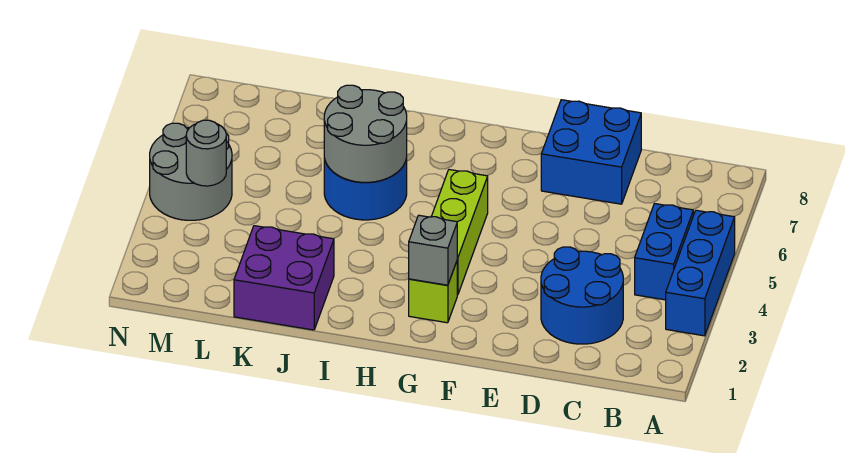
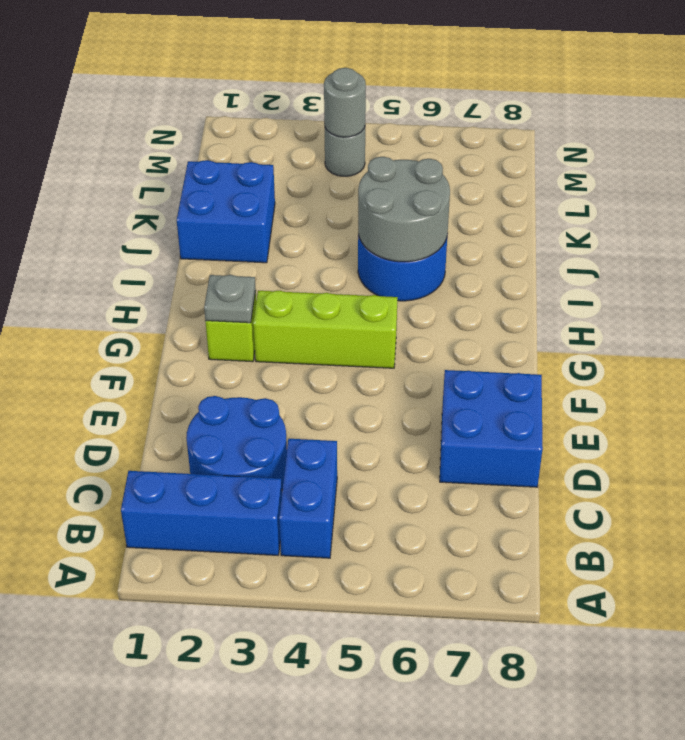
blue brick A3:A5 level 1 -> blue brick B1:B3 level 1
blue brick B4:B5 level 1 -> blue brick B4:C4 level 1
grey brick G2 level 2 -> grey plate G2 level 2
purple brick J1:K2 level 1 -> blue brick J1:K2 level 1
grey round brick M4:N5 level 1 -> grey round brick M4 level 1

